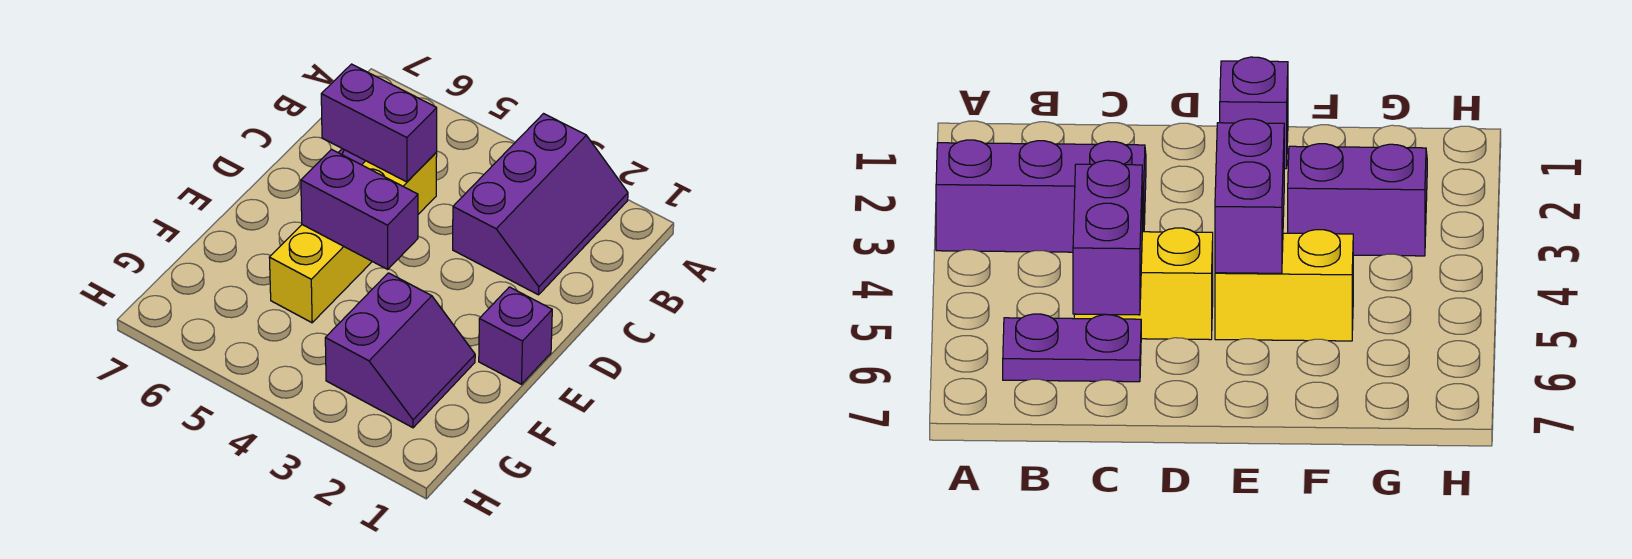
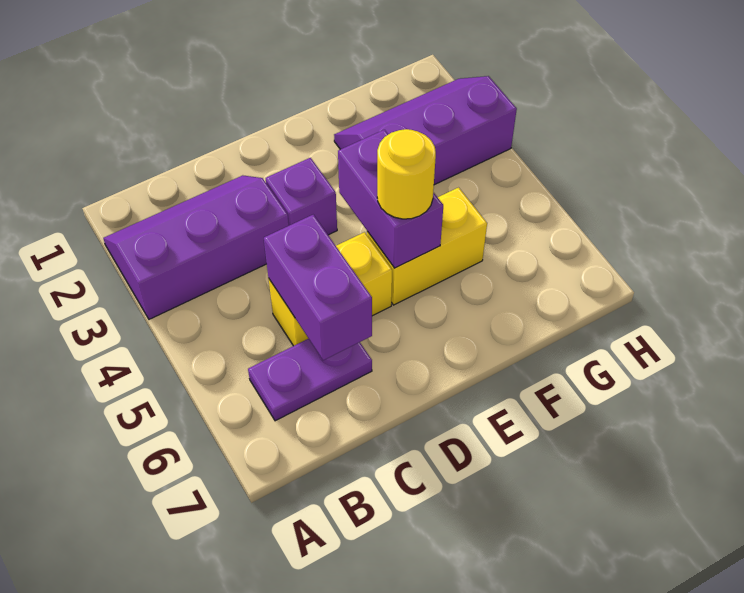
purple brick E1 level 1 -> purple brick D3 level 1
none -> yellow round brick E5 level 3
purple slope F2:G3 level 1 top 3 -> purple slope F2:H3 level 1 top 3

